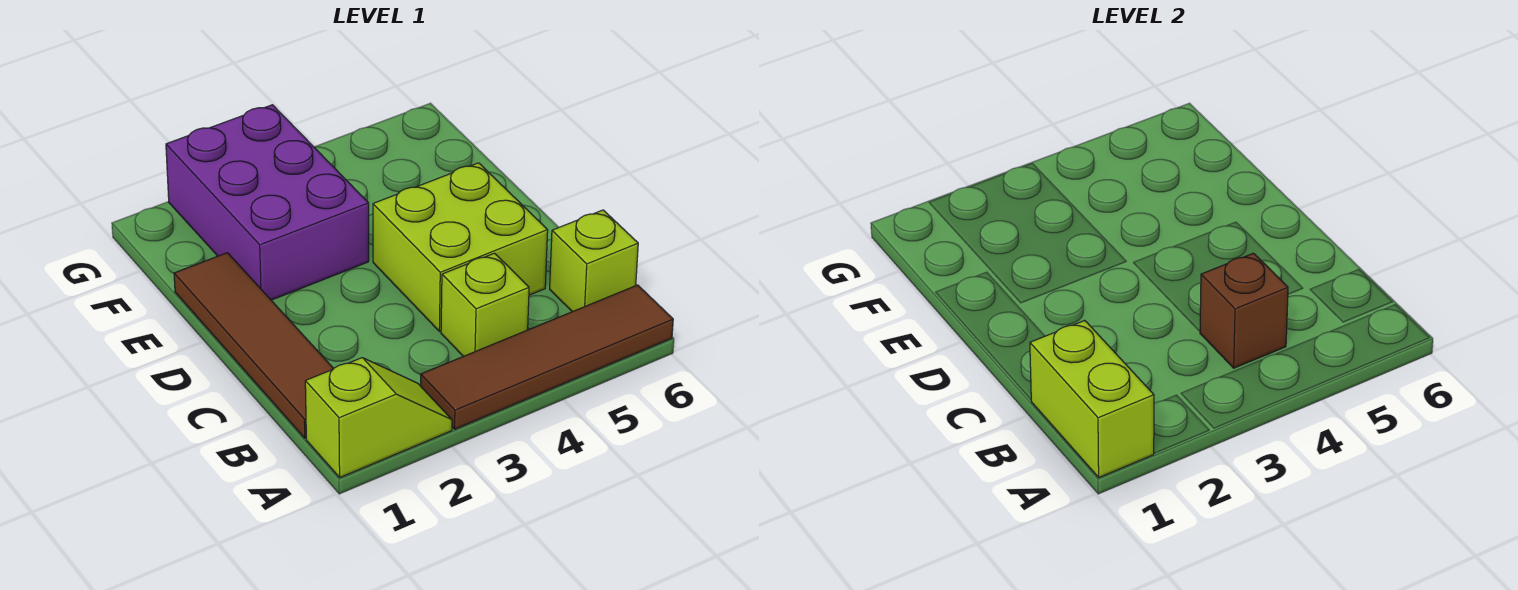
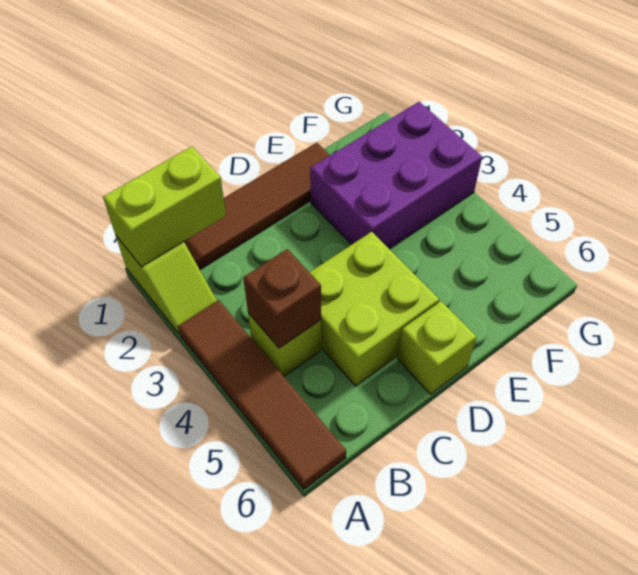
lime brick B6 level 1 -> lime brick D6 level 1

